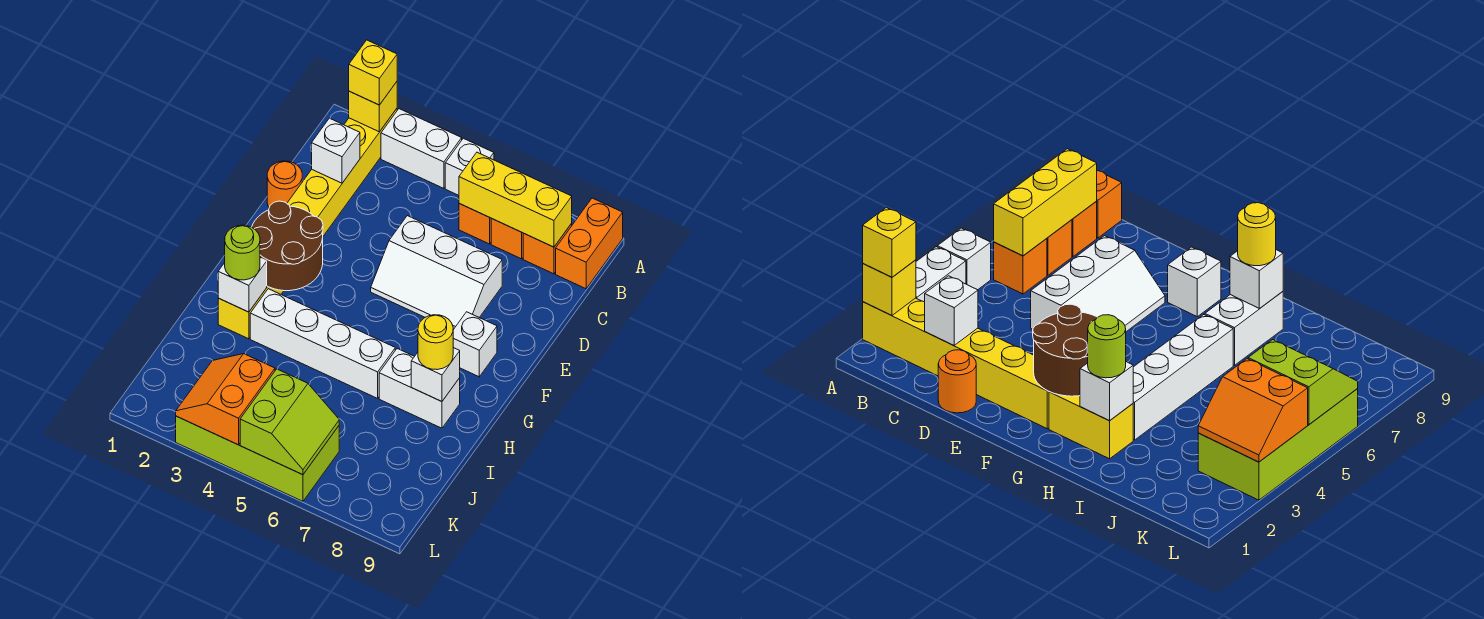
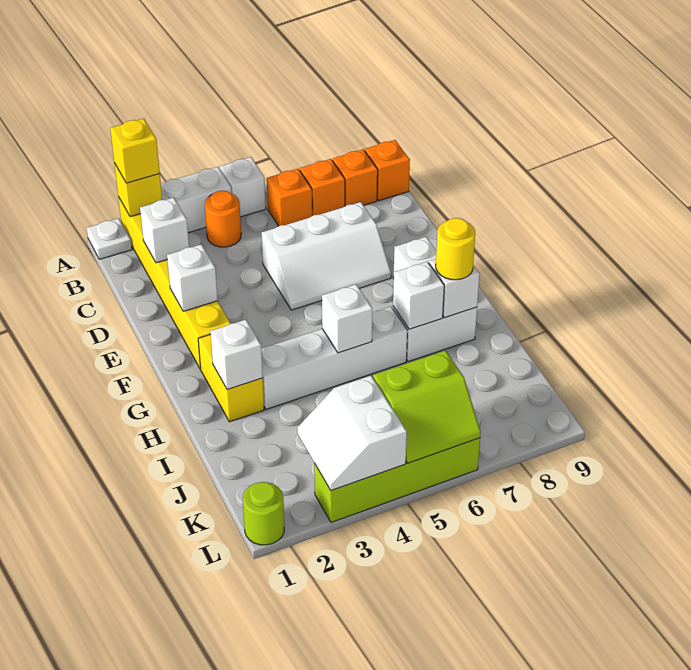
none -> white plate A1 level 1
orange brick A9:B9 level 1 -> orange brick B9 level 1
yellow brick B6:B8 level 2 -> none
orange round brick D1 level 1 -> orange round brick B4 level 1
none -> white brick E2 level 2
brown round brick F2:G3 level 2 -> none
lime round brick H2 level 3 -> lime round brick L1 level 1
none -> white brick H5 level 2
none -> white brick H7 level 2
lime brick K3:L6 level 1 -> lime brick L3:L6 level 1
orange slope K3:L4 level 2 top 4 -> white slope K3:L4 level 2 top 4
lime slope K5:L6 level 2 top 5 -> lime slope K5:L6 level 2 top K

